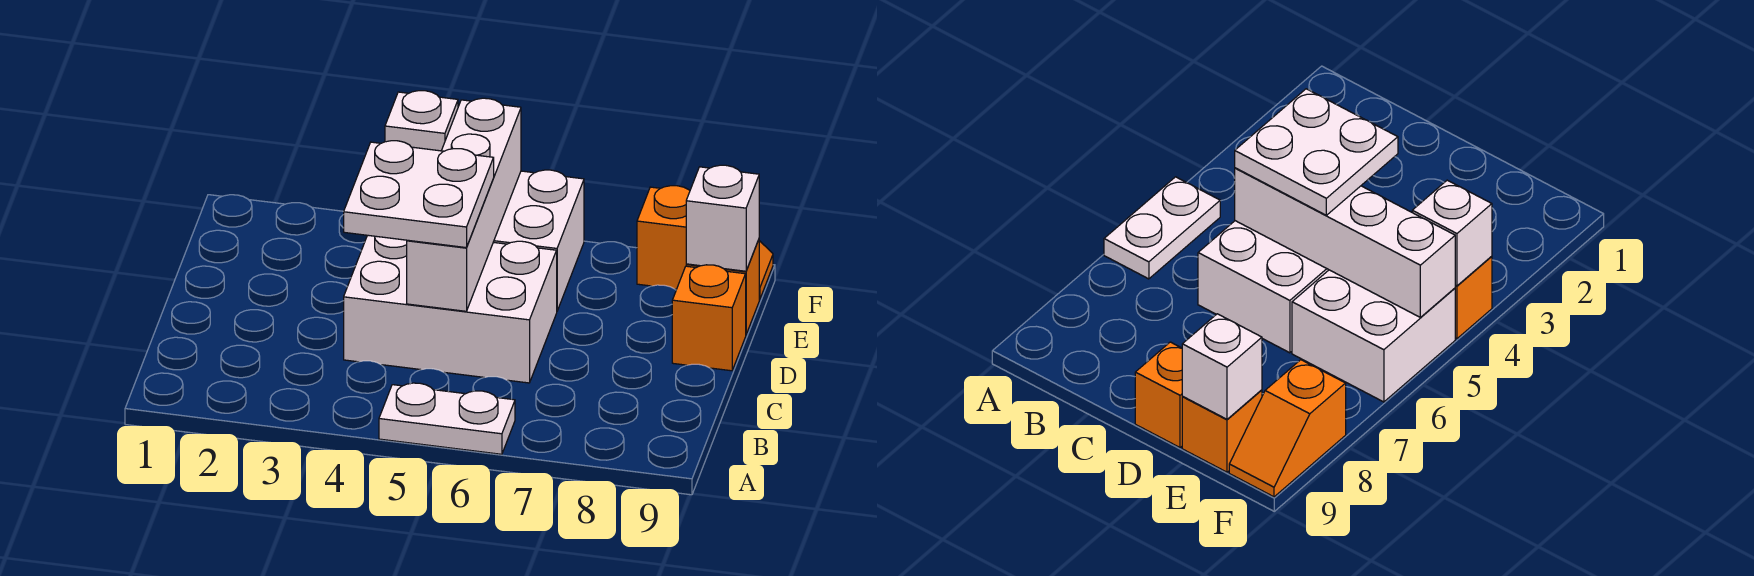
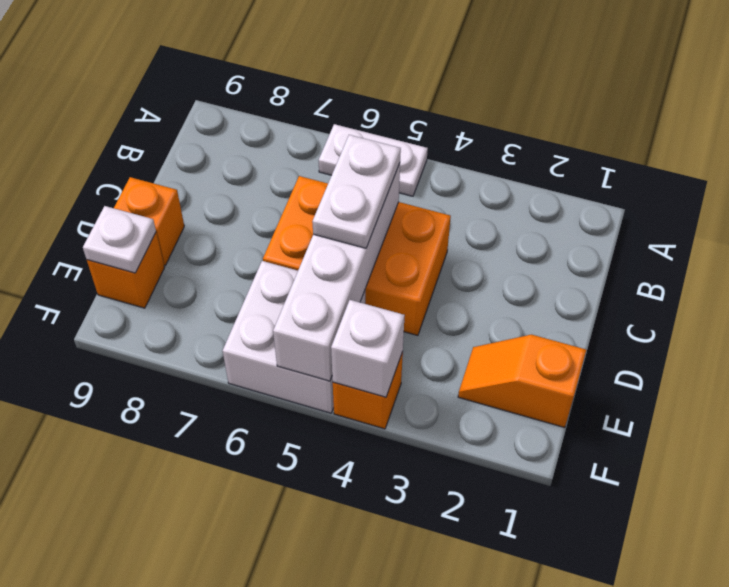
white brick C4:D6 level 1 -> orange brick C4:D6 level 1
white plate C4:D5 level 3 -> white plate C5:D5 level 3
white brick E9 level 2 -> white plate E9 level 2
orange slope F8:F9 level 1 top 8 -> orange slope E1:E2 level 1 top 1

